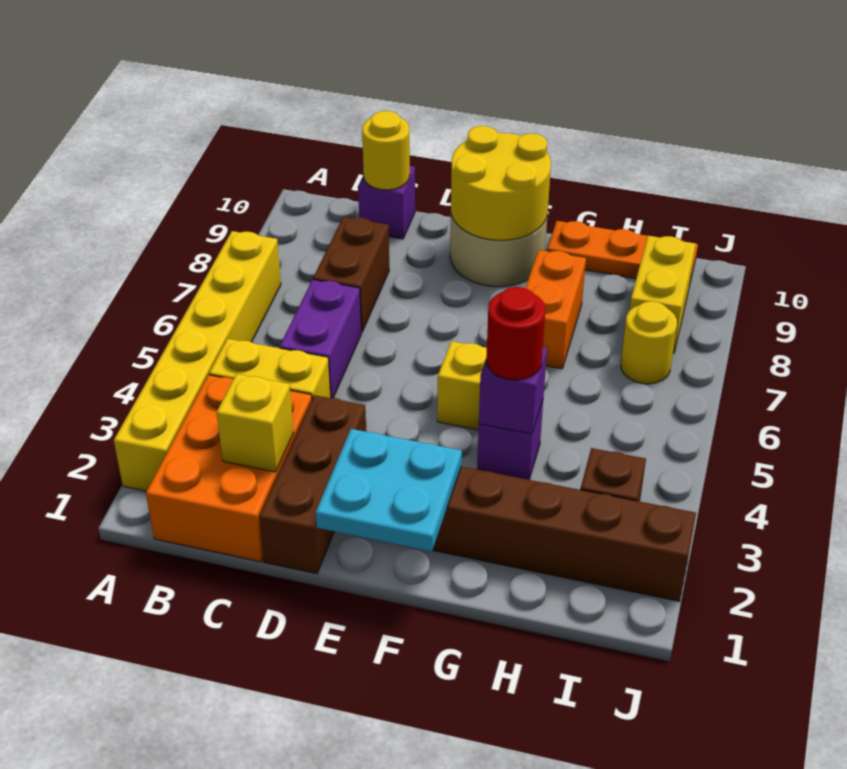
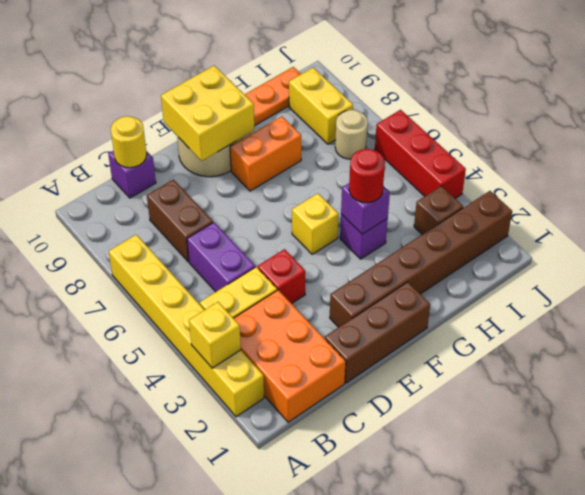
yellow brick C2 level 2 -> yellow brick A3 level 2
brown brick D1:D3 level 1 -> brown brick D1:F1 level 1
none -> red brick D4 level 1
cyan plate E1:F2 level 2 -> none
yellow round brick E9:F10 level 2 -> yellow brick E9:F10 level 2
orange brick G7:G8 level 1 -> orange brick F8:G8 level 1
yellow round brick I7 level 1 -> tan round brick I7 level 1
none -> red brick J4:J6 level 1

